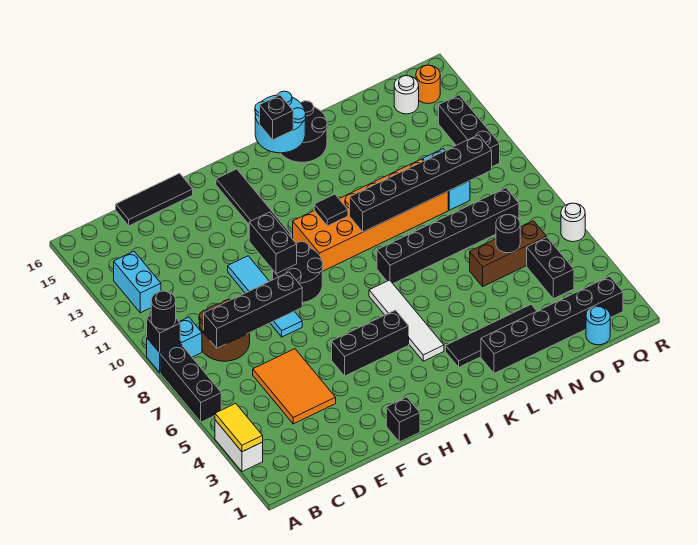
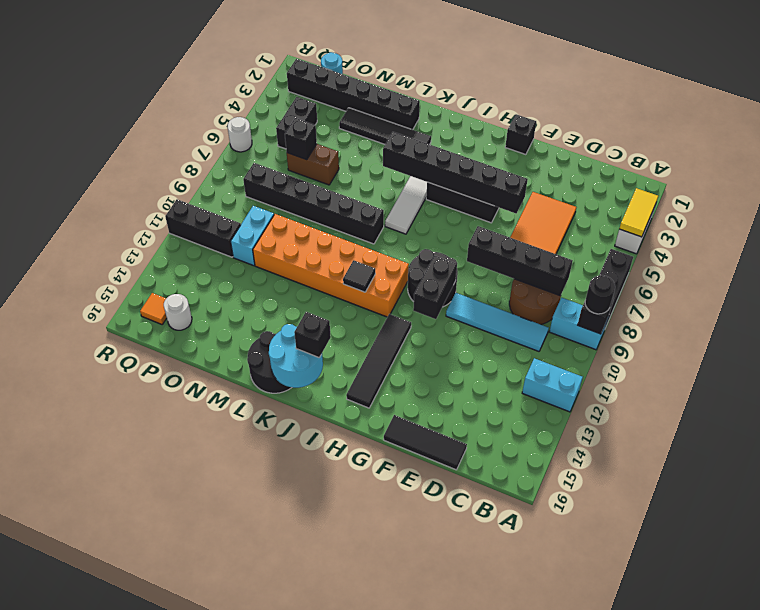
cyan brick B12:B13 level 1 -> cyan brick A12:B12 level 1
cyan tile F8:F11 level 1 -> cyan tile C10:F10 level 1
black brick K10:P10 level 2 -> black brick F5:K5 level 2
brown brick N6:P6 level 1 -> brown brick N6:O6 level 1
black round brick O6 level 2 -> black brick O6 level 2
black brick Q11:Q13 level 1 -> black brick P11:R11 level 1
orange round brick Q15 level 1 -> orange tile Q15 level 1

